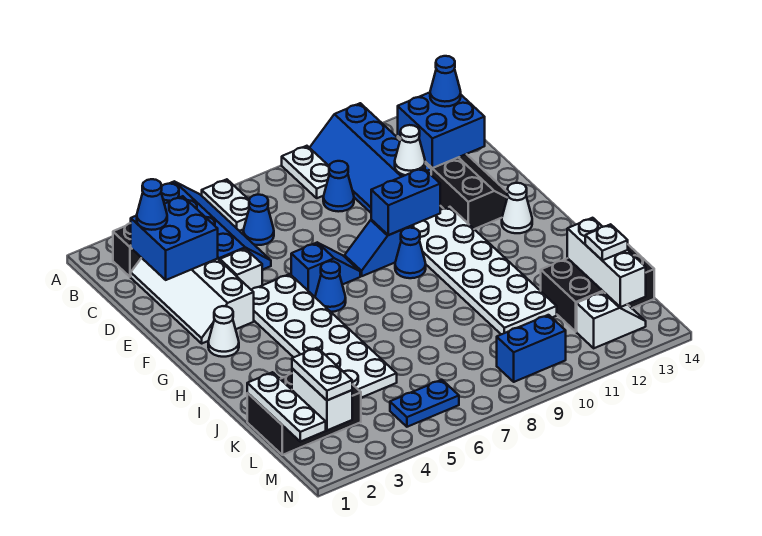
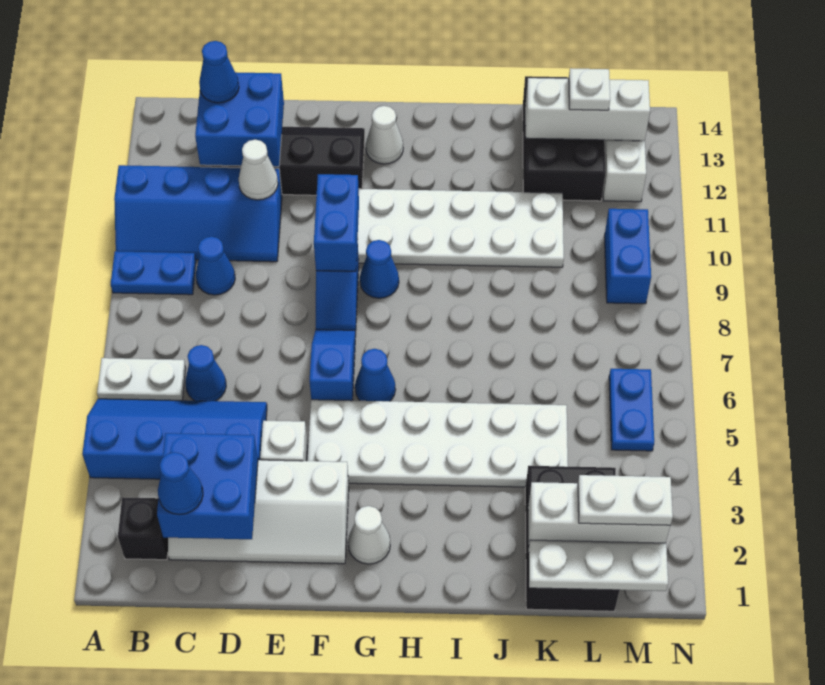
white plate A9:B9 level 1 -> blue plate A9:B9 level 1
white brick L2:M2 level 2 -> white brick K2:M2 level 2

